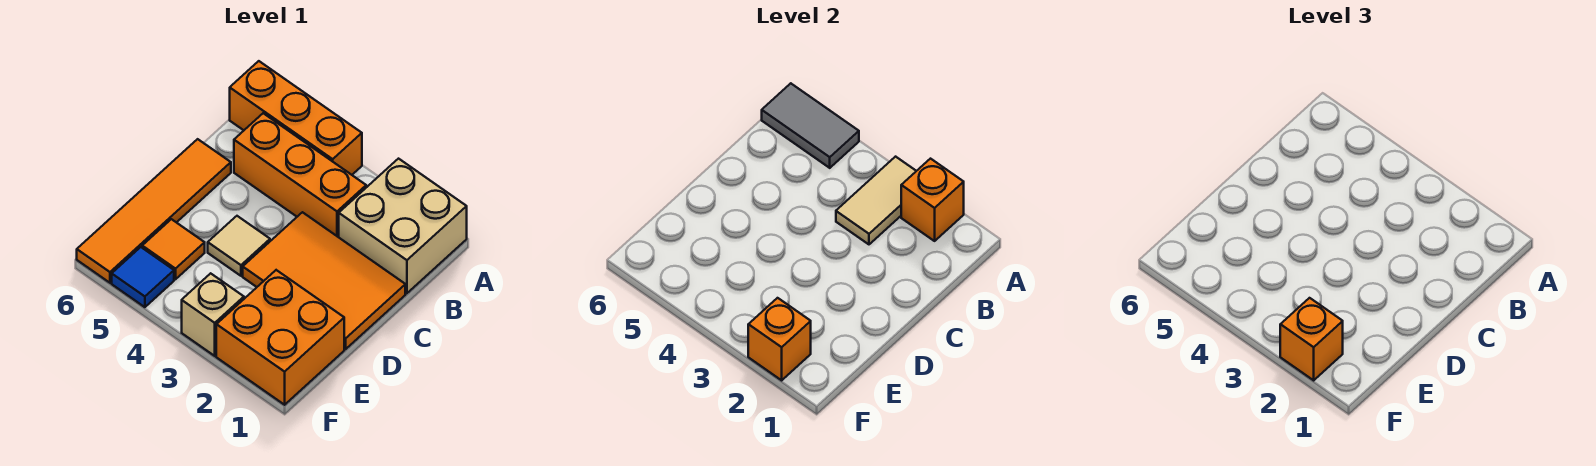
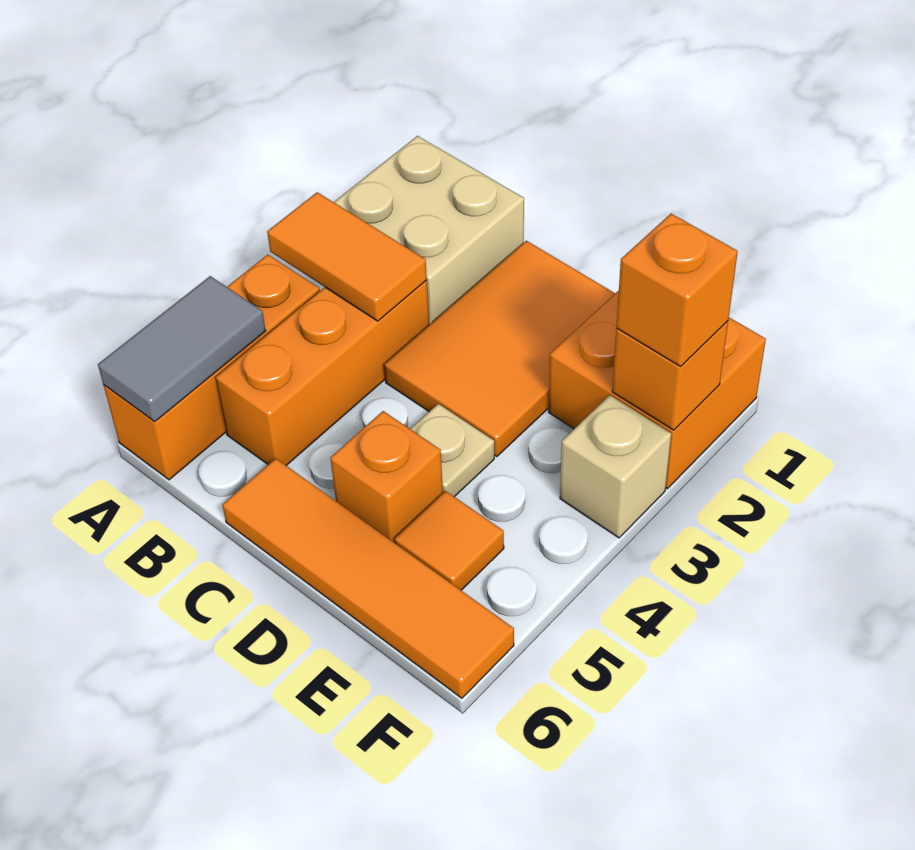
orange brick A2 level 2 -> orange brick D5 level 1
tan tile A3:B3 level 2 -> orange tile A3:B3 level 2
tan tile D4 level 1 -> tan plate D4 level 1
blue tile F5 level 1 -> none

